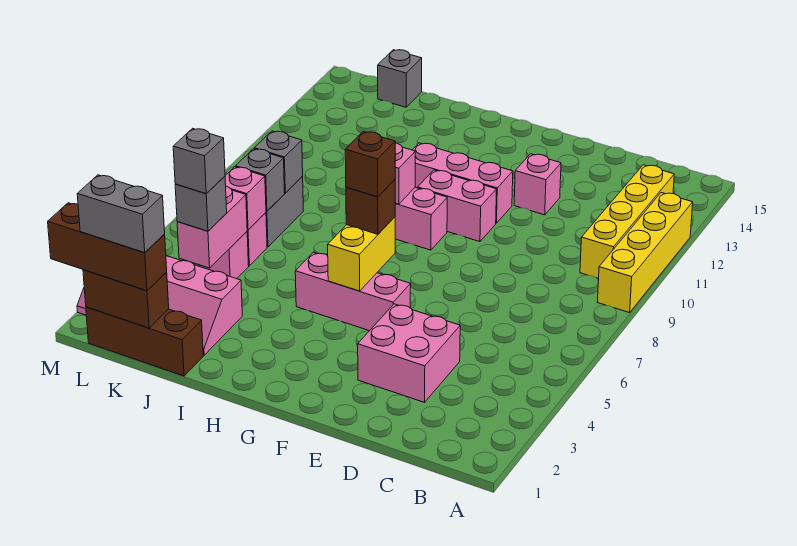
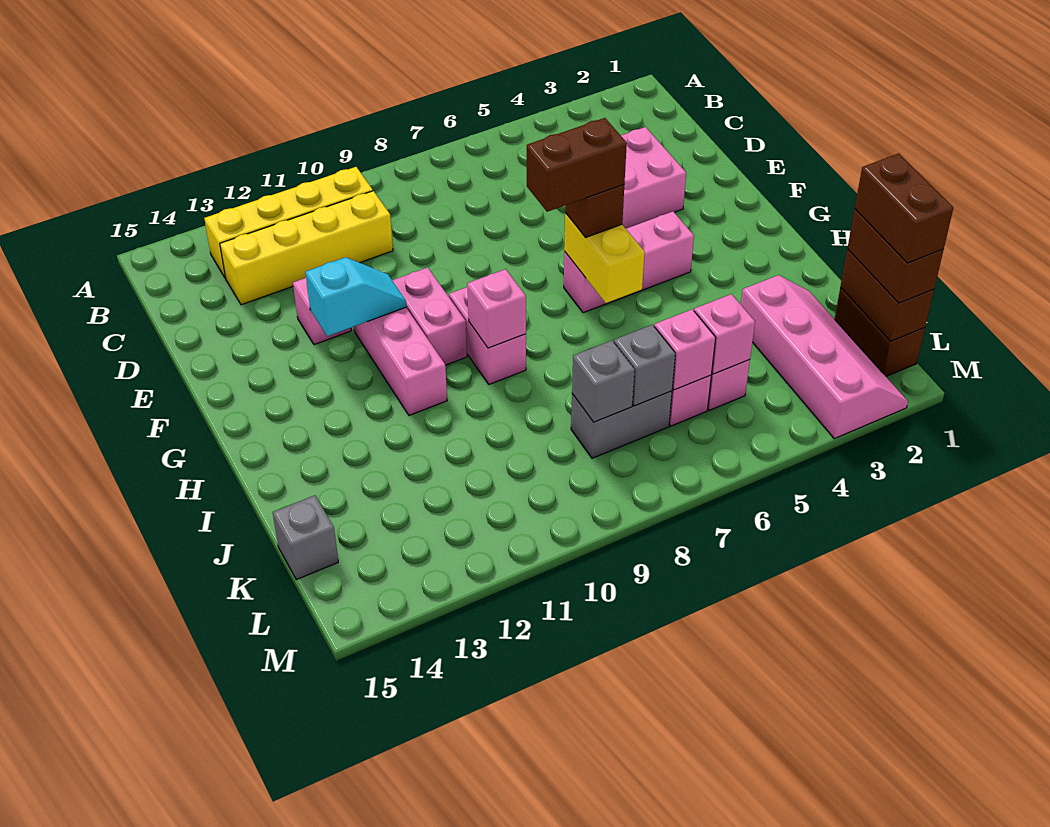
yellow brick A9:A12 level 1 -> yellow brick C10:C13 level 1
pink brick F5:H5 level 1 -> pink brick G4:G6 level 1
none -> cyan slope F11:F12 level 2 top 12
yellow brick G5:G6 level 2 -> yellow brick G6:H6 level 2
brown brick G6 level 4 -> brown brick G6:G7 level 4
brown brick J1:L1 level 1 -> brown brick K1:L1 level 1
brown brick K1:M1 level 3 -> brown brick K1:L1 level 3
grey brick K1:L1 level 4 -> brown brick K1:L1 level 4
pink brick K4:K5 level 2 -> pink brick K5 level 2
grey brick K4 level 3 -> none
grey brick K4 level 4 -> none

